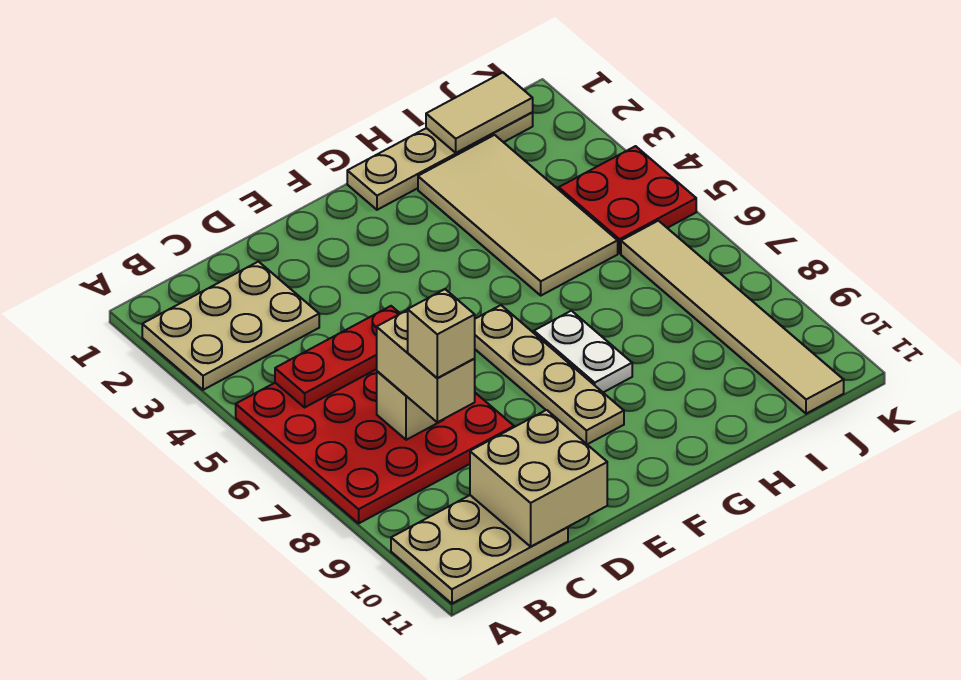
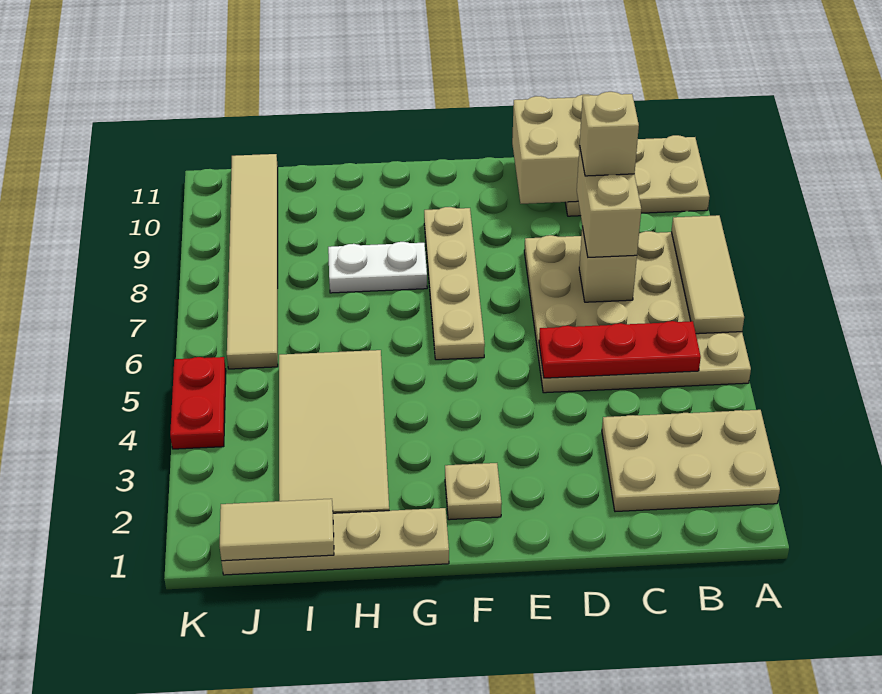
red plate A5:D8 level 1 -> tan plate A5:D8 level 1
none -> tan tile A6:A8 level 2
none -> tan plate F2 level 1
white plate G7:G8 level 1 -> white plate G8:H8 level 1
red plate J4:K5 level 1 -> red plate K4:K5 level 1

